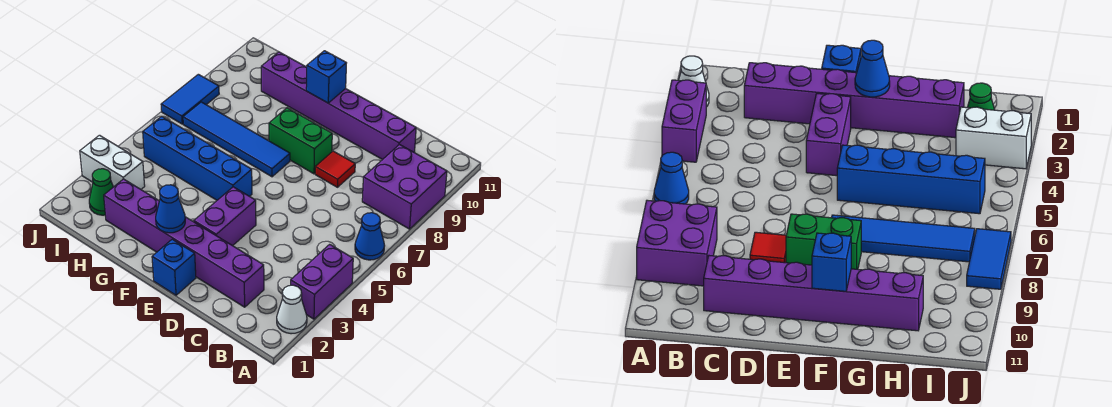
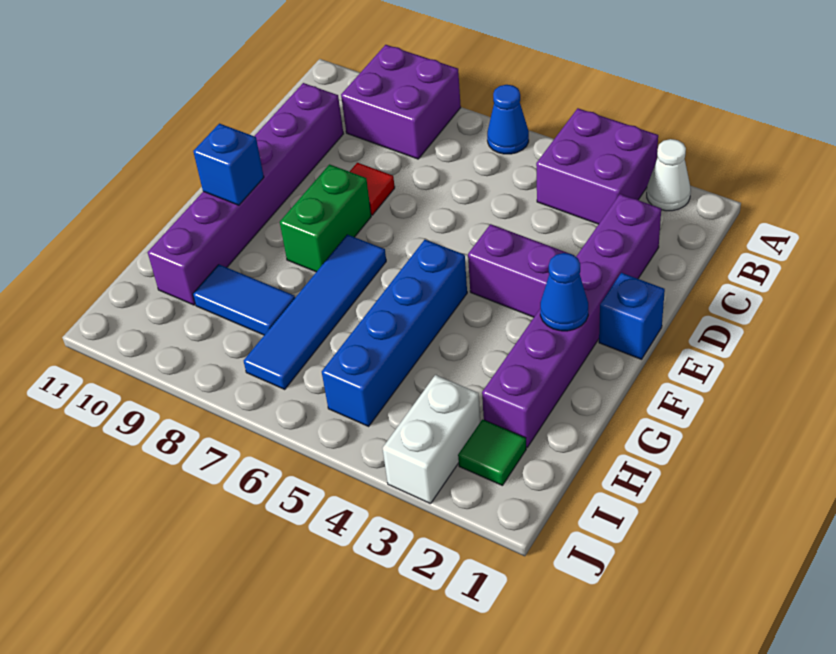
purple brick A3:A4 level 1 -> purple brick A3:B4 level 1
green cone I2 level 1 -> green tile I2 level 1
blue tile J7:J8 level 1 -> blue tile H8:H9 level 1

